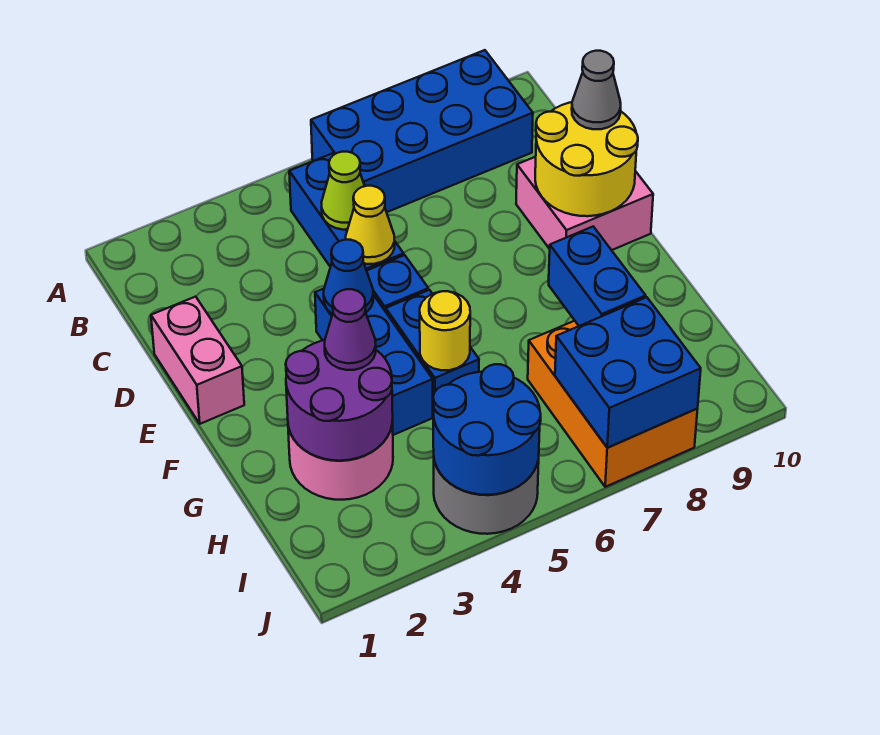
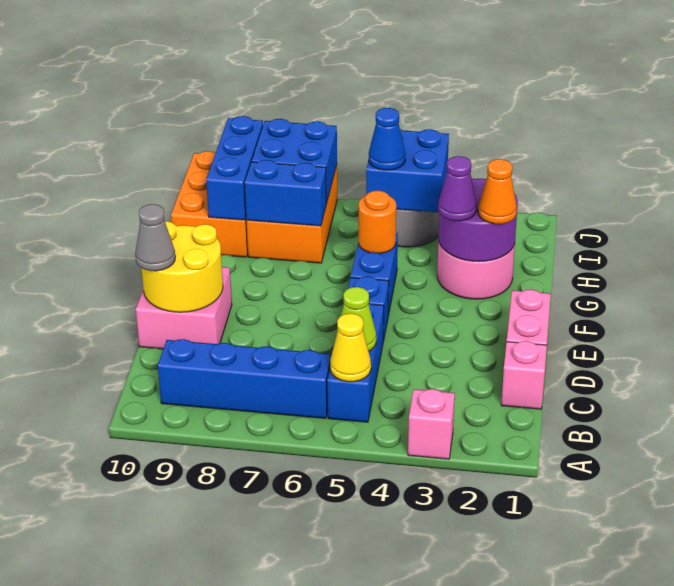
none -> pink brick A3 level 1
blue brick A6:B9 level 1 -> blue brick B6:B9 level 1
none -> pink brick C1 level 1
yellow cone D5 level 2 -> yellow cone B5 level 2
blue brick E4:G4 level 1 -> blue brick H9:J9 level 2
blue cone E4 level 2 -> blue cone I5 level 3
none -> orange cone G2 level 3
yellow round brick G5 level 2 -> orange round brick G5 level 2
blue brick G8:H8 level 2 -> blue brick H7:H8 level 2
none -> orange brick H9:J10 level 1
blue round brick I4:J5 level 2 -> blue brick I4:J5 level 2

